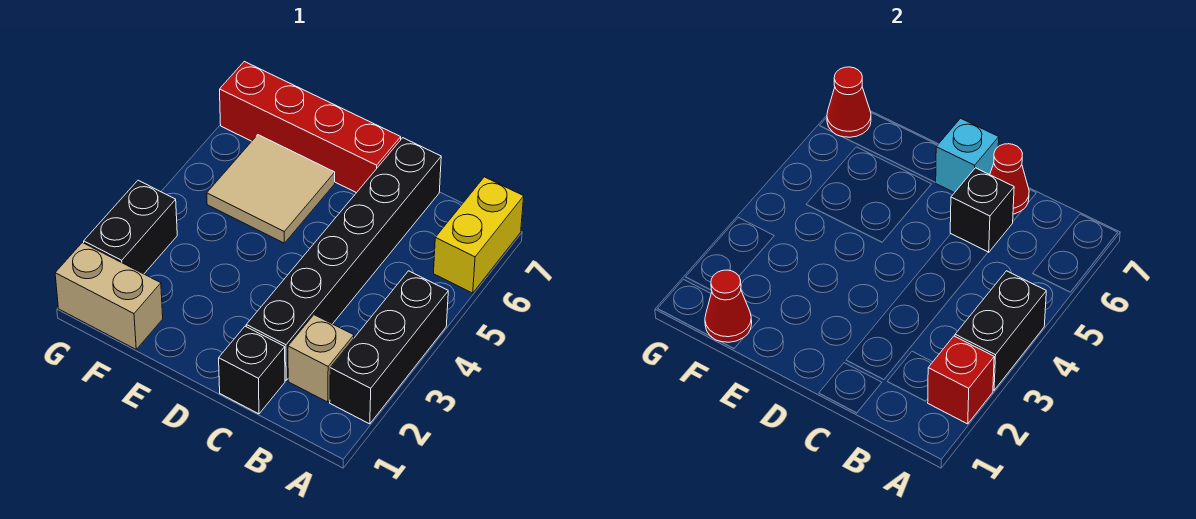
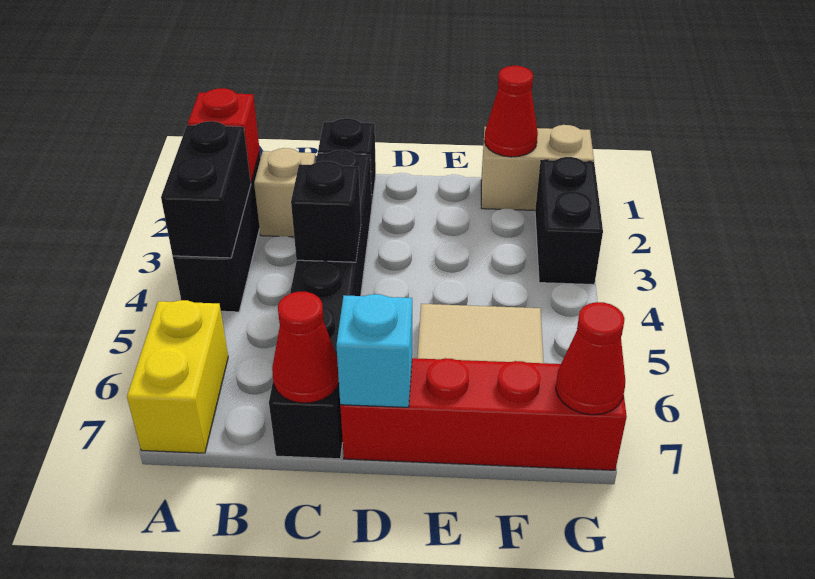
black brick C6 level 2 -> black brick C4 level 2

